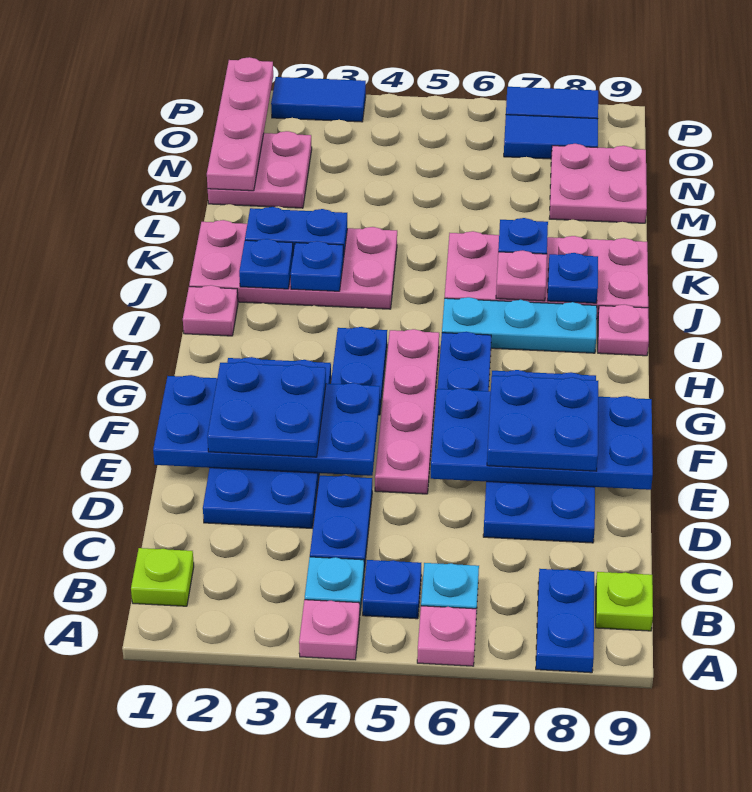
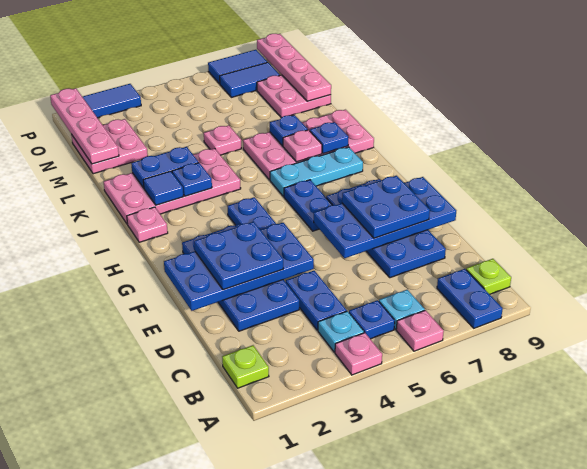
pink plate E5:H5 level 1 -> pink plate M9:P9 level 2
pink plate I9 level 1 -> pink plate L5 level 1
blue plate J2 level 2 -> blue tile J2 level 2

